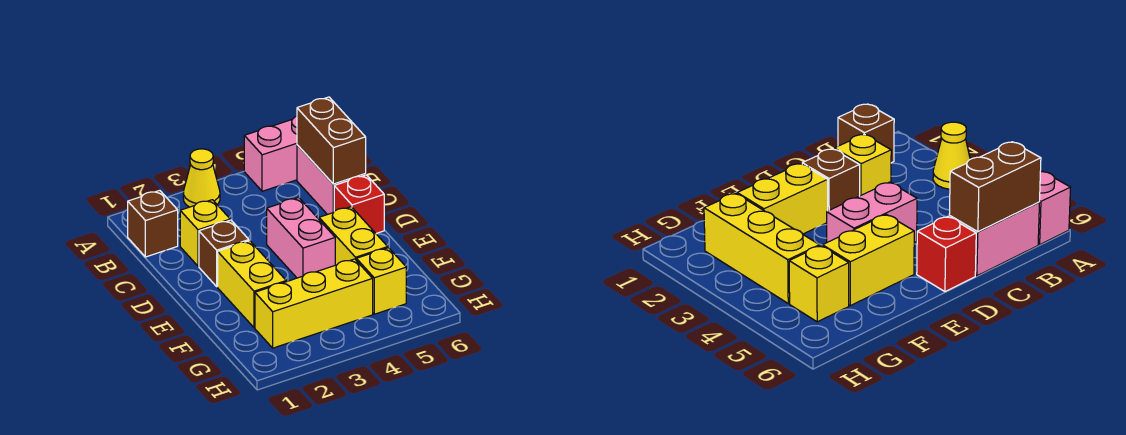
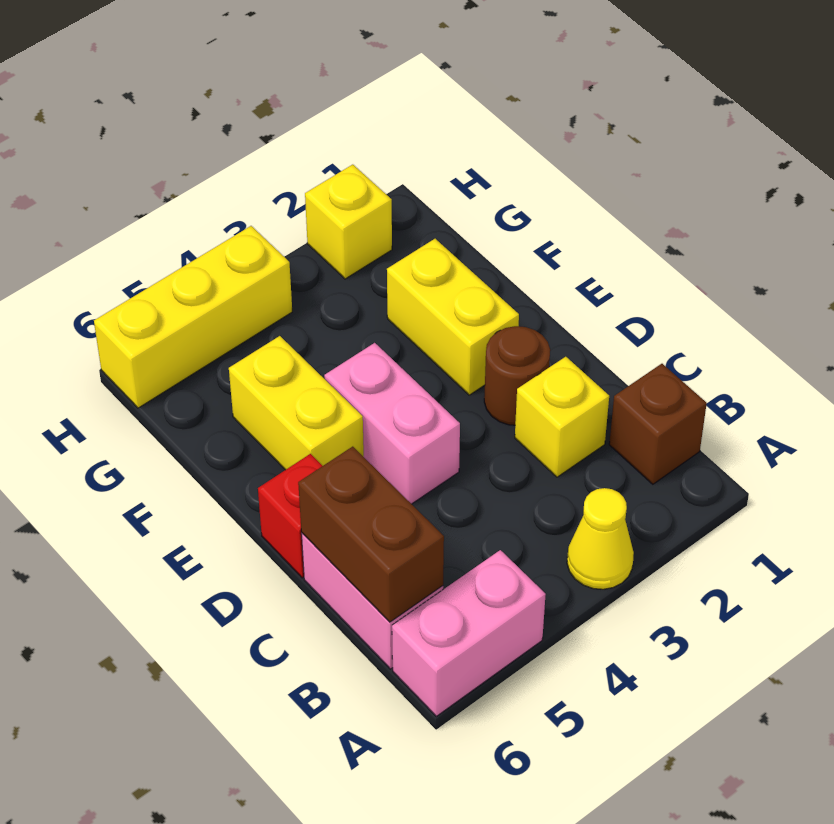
brown brick D2 level 1 -> brown round brick D2 level 1
yellow brick G2:G4 level 1 -> yellow brick H4:H6 level 1
yellow brick G5 level 1 -> yellow brick H2 level 1

